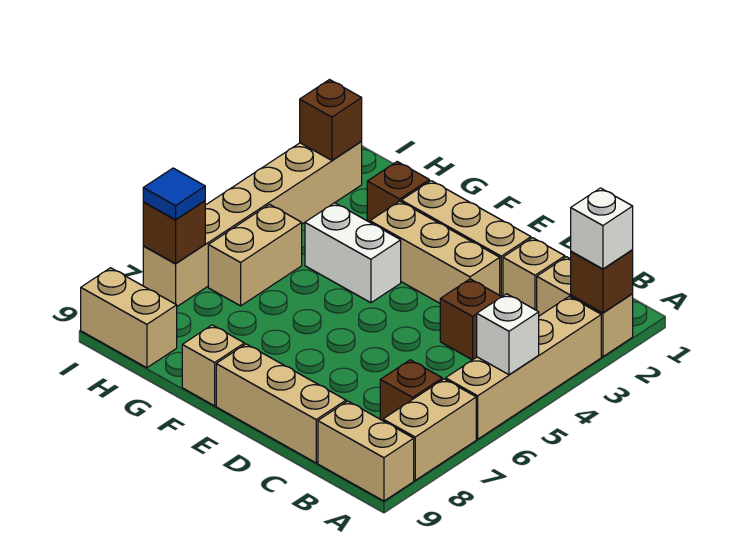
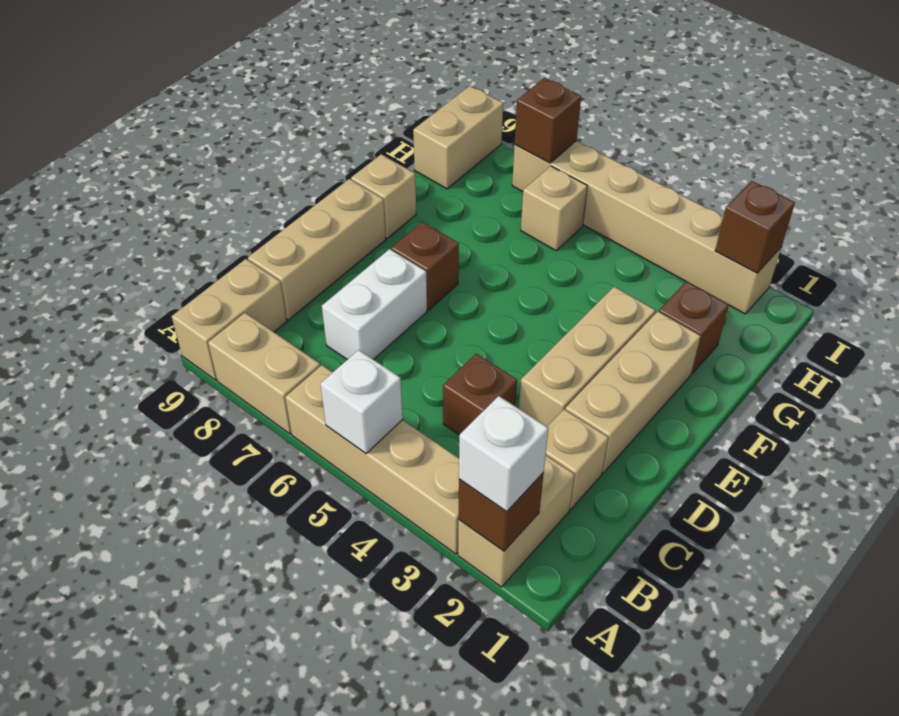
brown brick B7 level 1 -> brown brick E7 level 1
white brick F4:G4 level 1 -> white brick C7:D7 level 1
tan brick H5:H6 level 1 -> tan brick H6 level 1
blue tile I7 level 3 -> none

